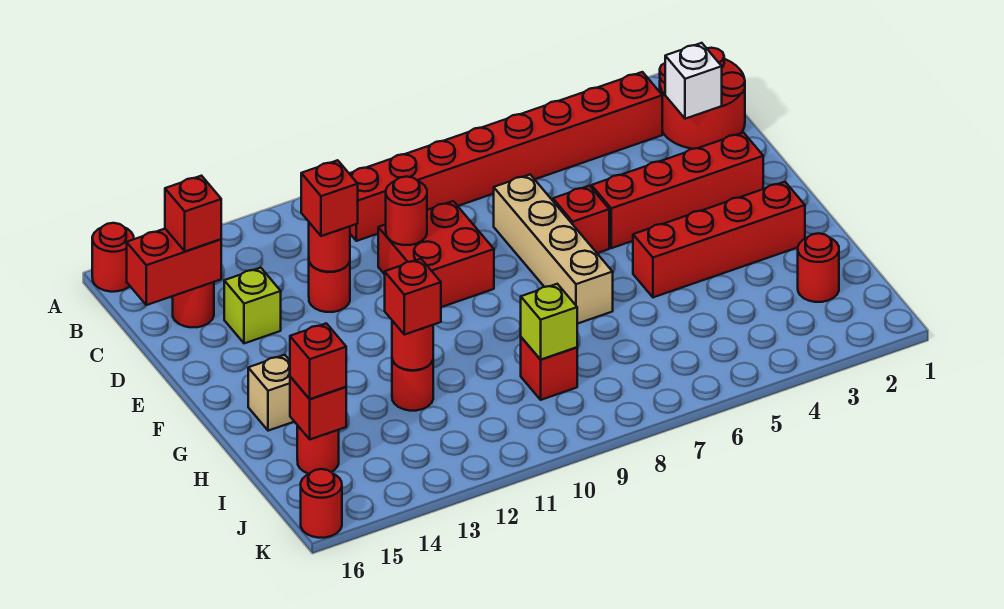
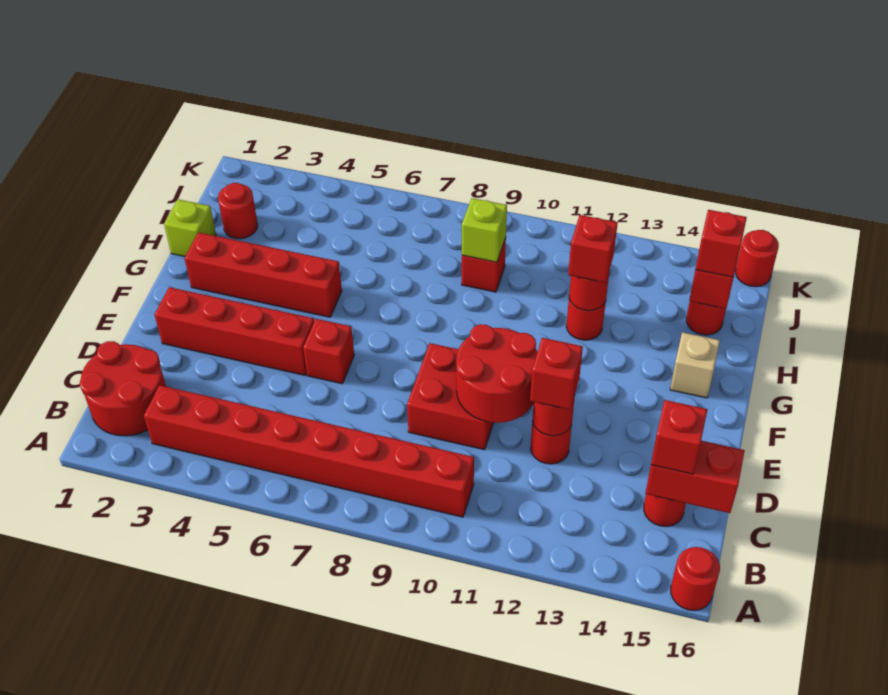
white brick C2 level 2 -> none
tan brick D7:G7 level 1 -> none
red round brick D10 level 2 -> red round brick D10:E11 level 2
lime brick D14 level 1 -> lime brick H1 level 1

